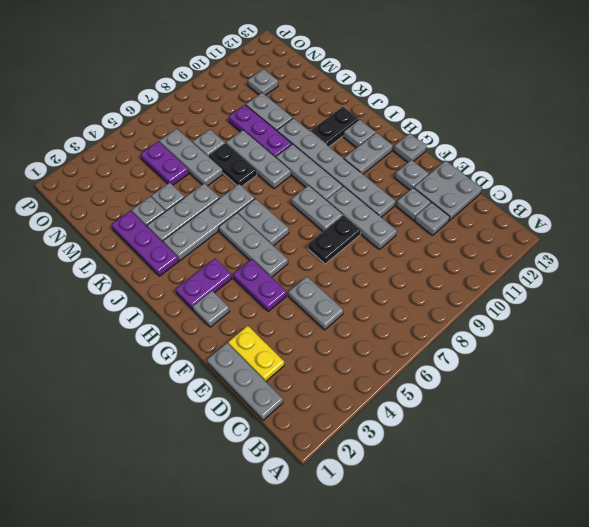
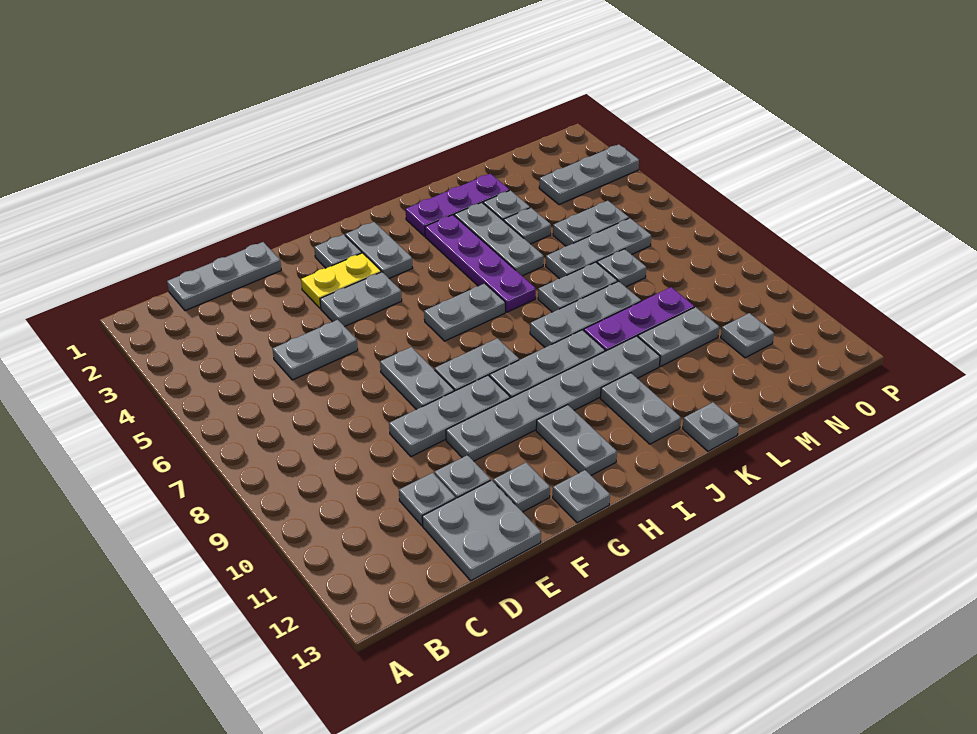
yellow plate D2:E2 level 1 -> yellow plate F3:G3 level 1
purple plate F4:G4 level 1 -> grey plate F4:G4 level 1
black plate F7:F8 level 1 -> grey plate F7:F8 level 1
grey plate G5:I5 level 1 -> grey plate N3:P3 level 1
purple plate H2:H3 level 1 -> grey plate H2:H3 level 1
grey plate I12 level 1 -> grey plate K13 level 1
grey plate J3:J6 level 1 -> purple plate J3:J6 level 1
black plate J11:J12 level 1 -> grey plate J11:J12 level 1
black plate K7:L7 level 1 -> grey plate K7:L7 level 1
purple plate M5:N5 level 1 -> grey plate M5:N5 level 1

